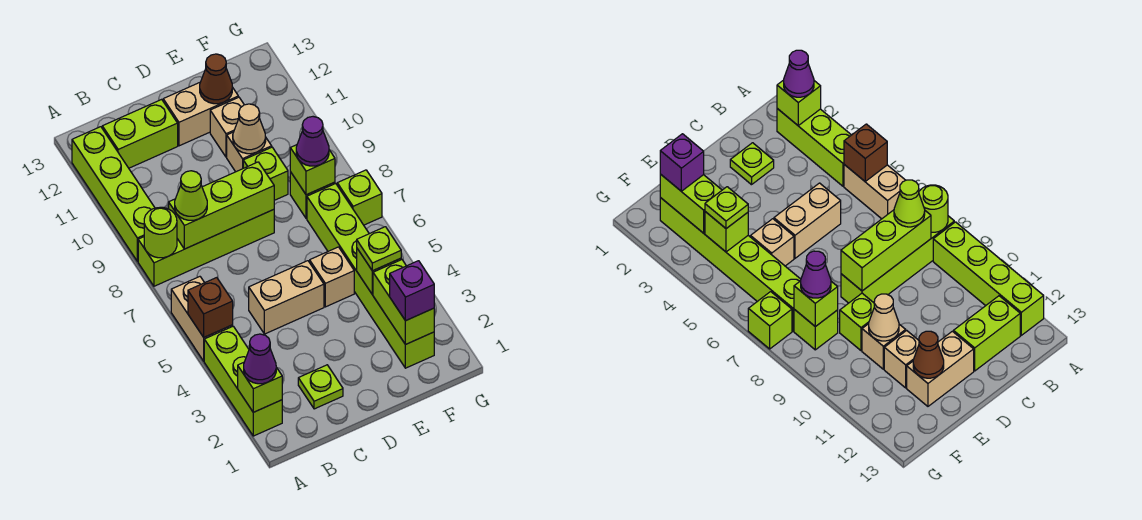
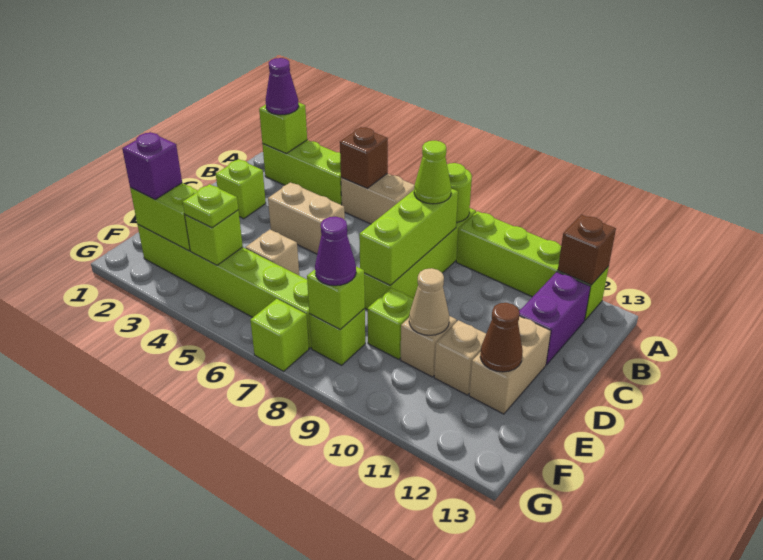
none -> brown brick A12 level 2
lime brick B12:C12 level 1 -> purple brick B12:C12 level 1
lime plate C2 level 1 -> lime brick C2 level 1
tan brick C5:D5 level 1 -> tan brick C4:C5 level 1

